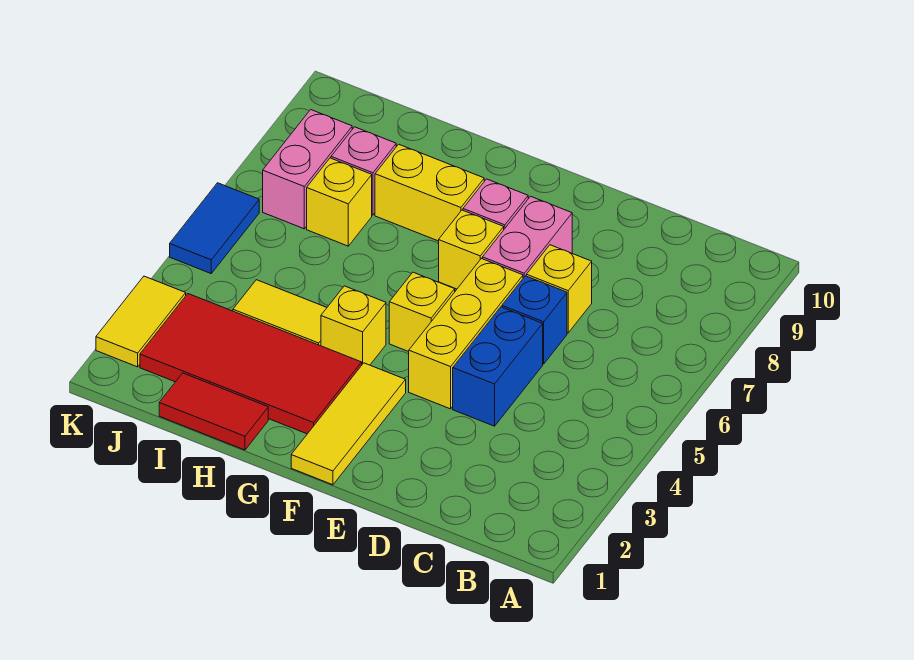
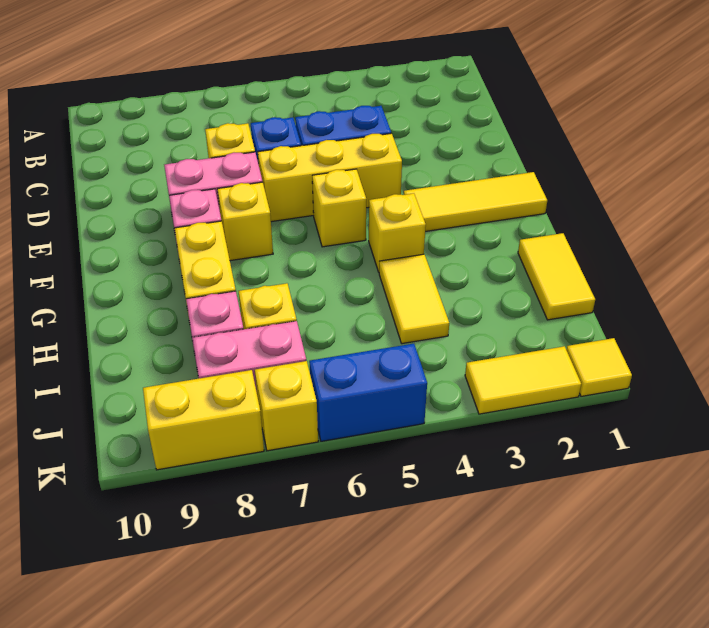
red tile G2:J3 level 1 -> none
red tile H1:I1 level 1 -> yellow tile H1:I1 level 1
none -> yellow tile K1 level 1
blue tile K5:K6 level 1 -> blue brick K5:K6 level 1
none -> yellow brick K7 level 1
none -> yellow brick K8:K9 level 1

